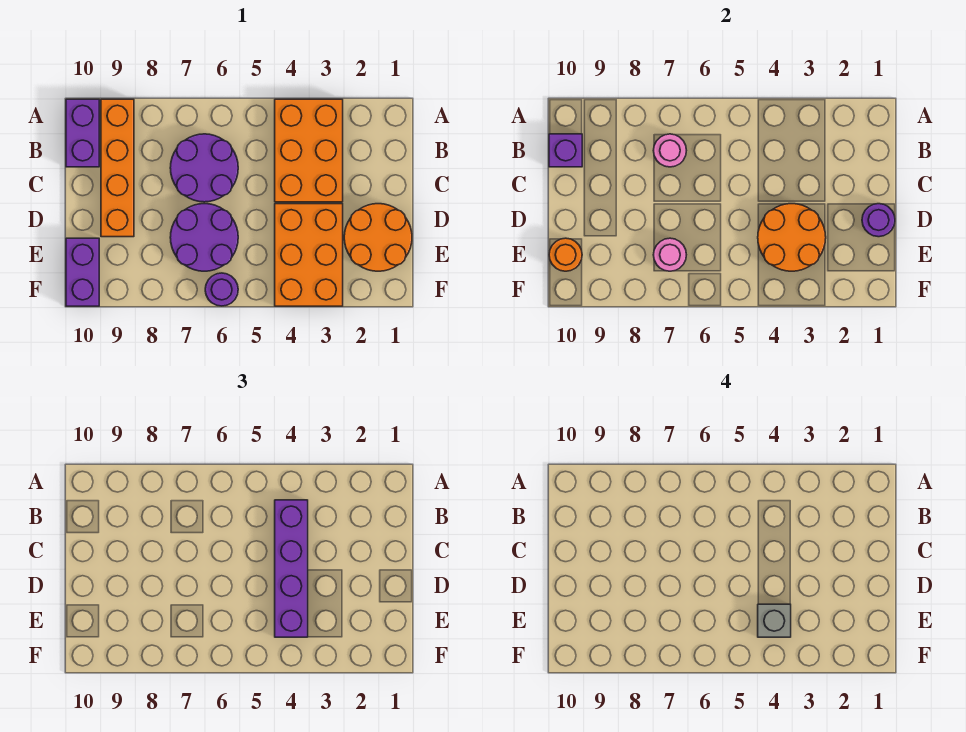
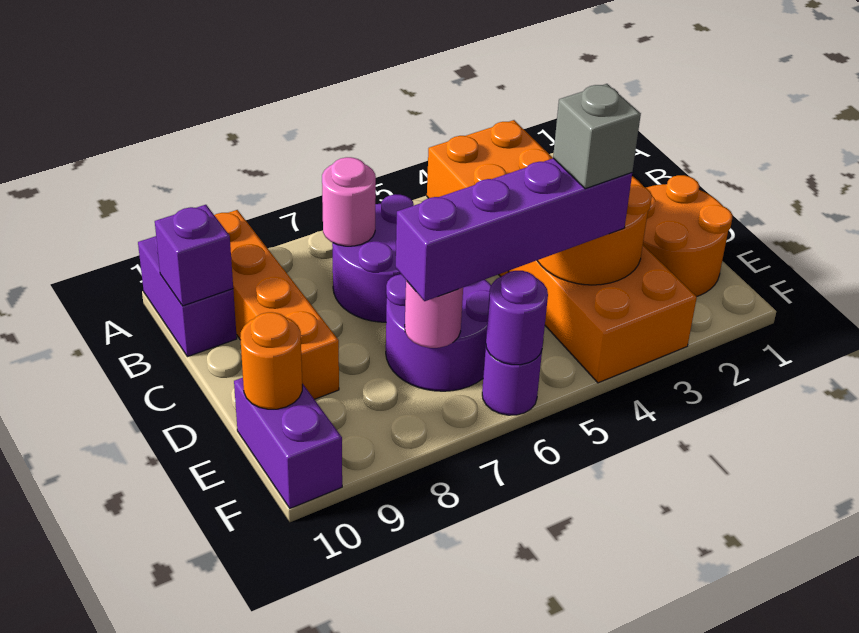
purple brick B4:E4 level 3 -> purple brick E4:E7 level 3
purple round brick D1 level 2 -> purple round brick F6 level 2

